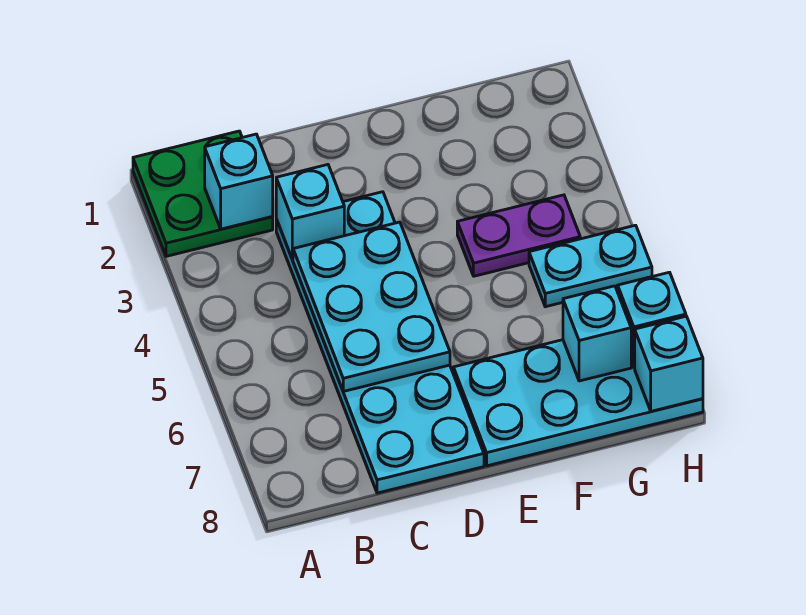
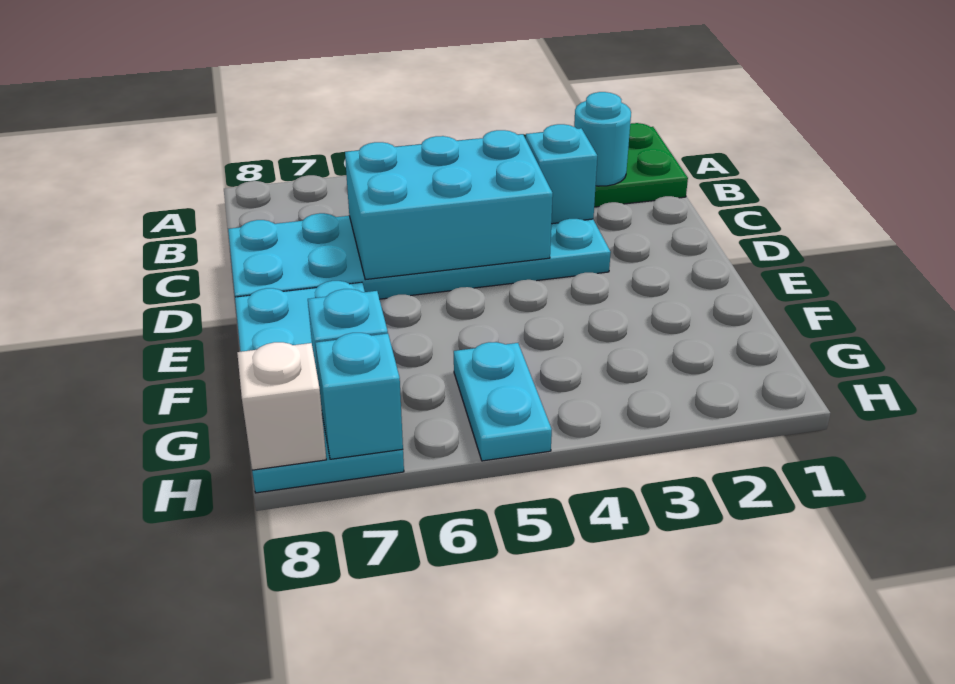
cyan brick B2 level 2 -> cyan round brick B2 level 2
cyan plate C4:D6 level 2 -> cyan brick C4:D6 level 2
purple plate F4:G4 level 1 -> none
cyan brick H8 level 2 -> white brick H8 level 2

